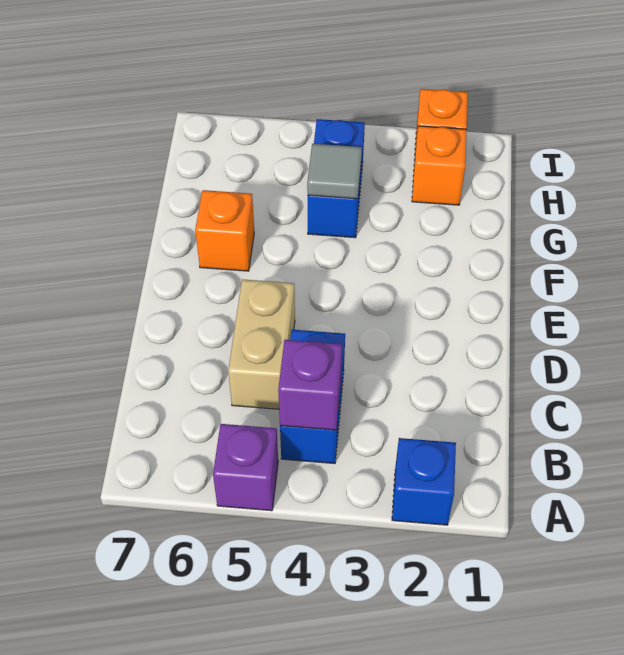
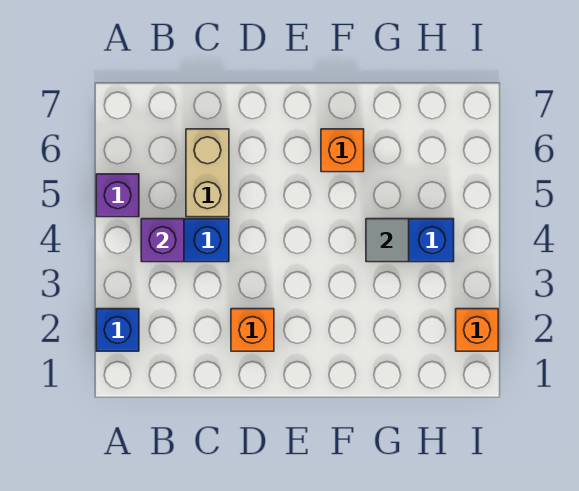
tan brick C5:D5 level 1 -> tan brick C5:C6 level 1
orange brick H2 level 1 -> orange brick D2 level 1

